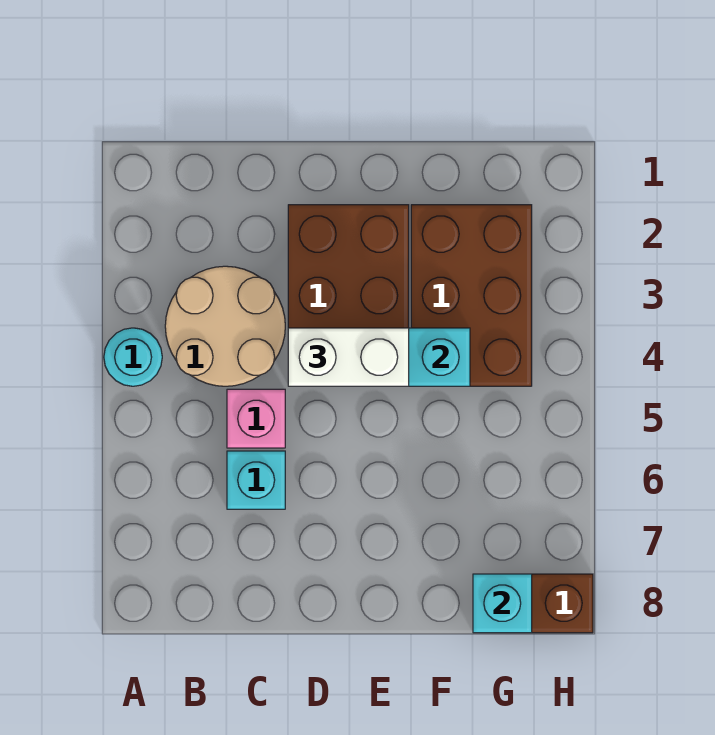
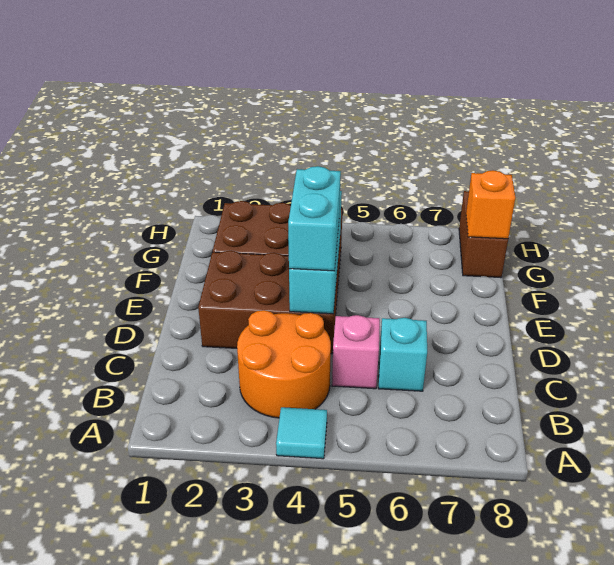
cyan round brick A4 level 1 -> cyan tile A4 level 1
tan round brick B3:C4 level 1 -> orange round brick B3:C4 level 1
white brick D4:E4 level 3 -> cyan brick D4:E4 level 3
cyan brick G8 level 2 -> orange brick G8 level 2

